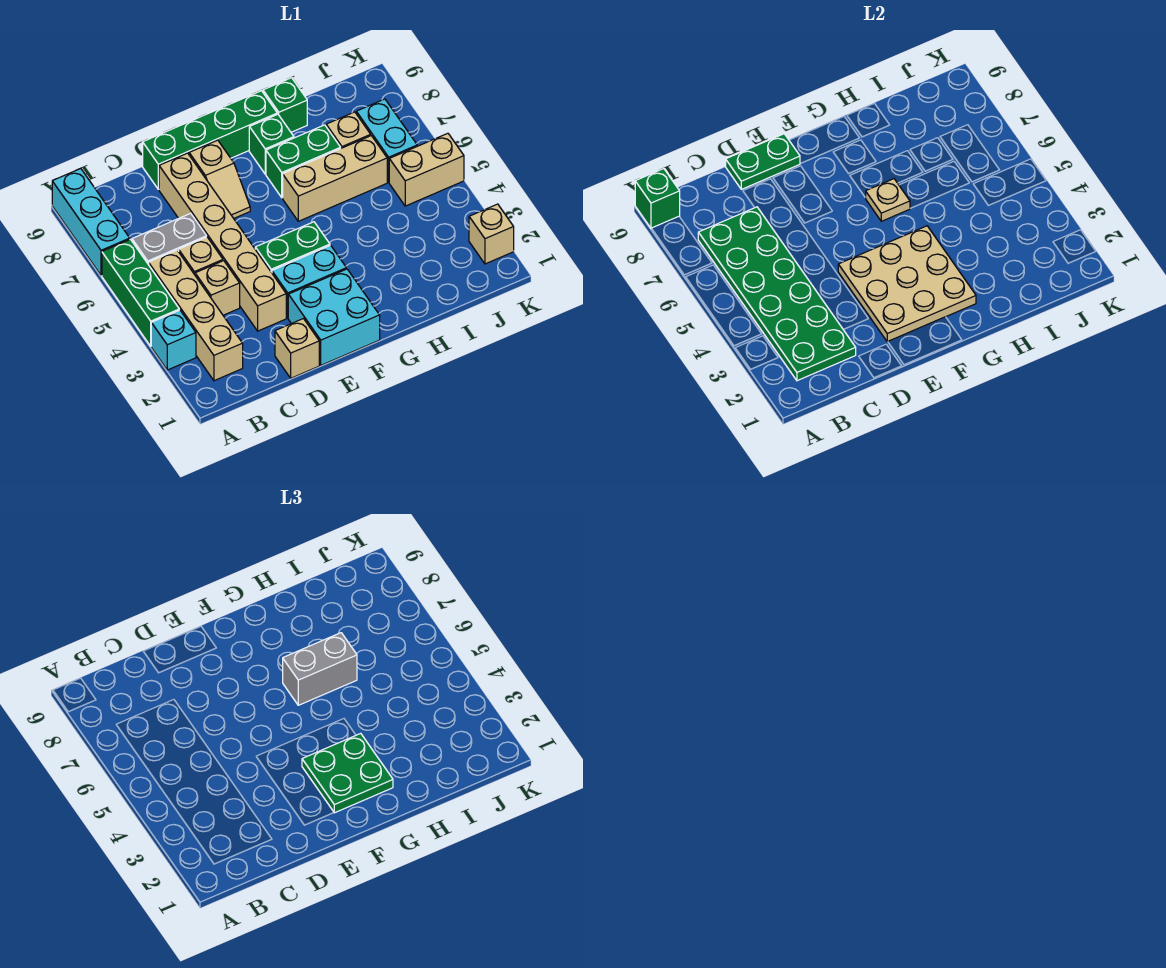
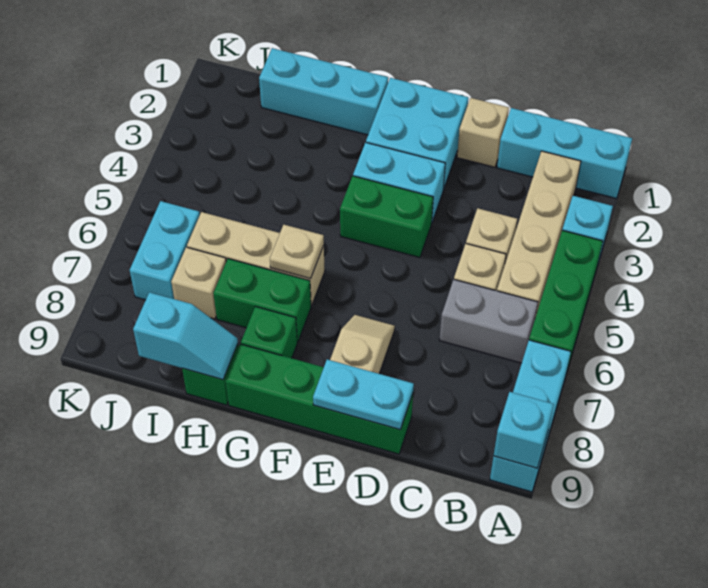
none -> cyan brick A1:C1 level 1
green brick A9 level 2 -> cyan brick A9 level 2
green plate B2:C7 level 2 -> none
tan brick D3:D8 level 1 -> none
green plate D9:E9 level 2 -> cyan plate D9:E9 level 2
tan plate E2:G4 level 2 -> none
green plate F2:G3 level 3 -> none
none -> cyan brick G1:I1 level 1
grey brick G6:H6 level 3 -> none
none -> cyan slope H9:I9 level 2 top I
tan brick J5:K5 level 1 -> none
tan brick K2 level 1 -> none

